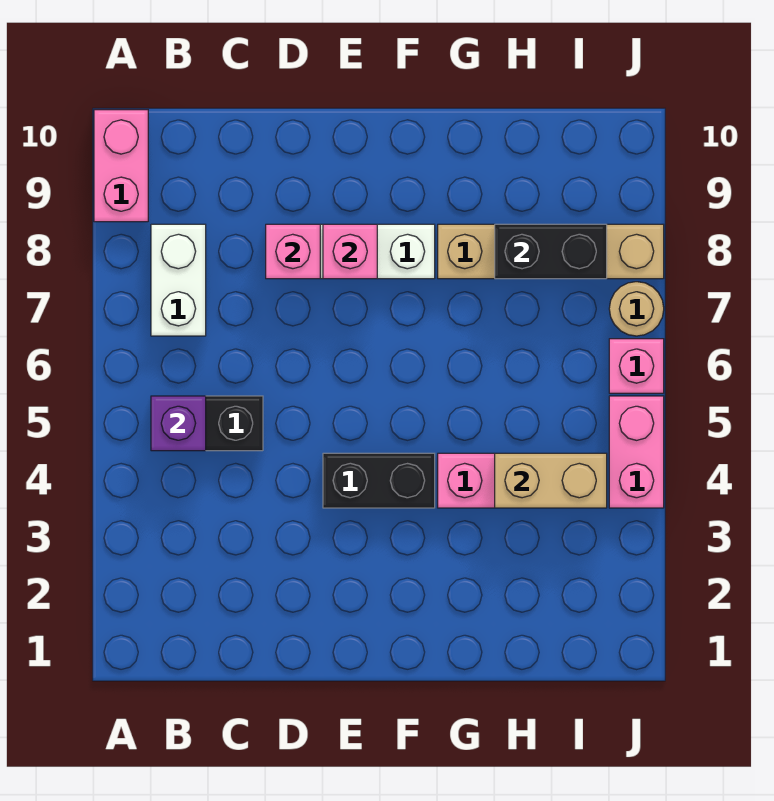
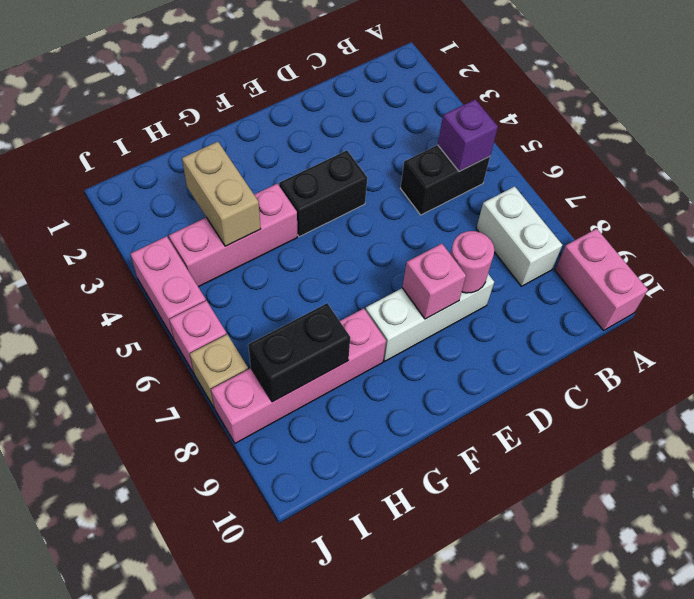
pink brick D8 level 2 -> pink round brick D8 level 2
tan brick G8:J8 level 1 -> pink brick G8:J8 level 1
tan brick H4:I4 level 2 -> tan brick H3:H4 level 2
tan round brick J7 level 1 -> tan brick J7 level 1

